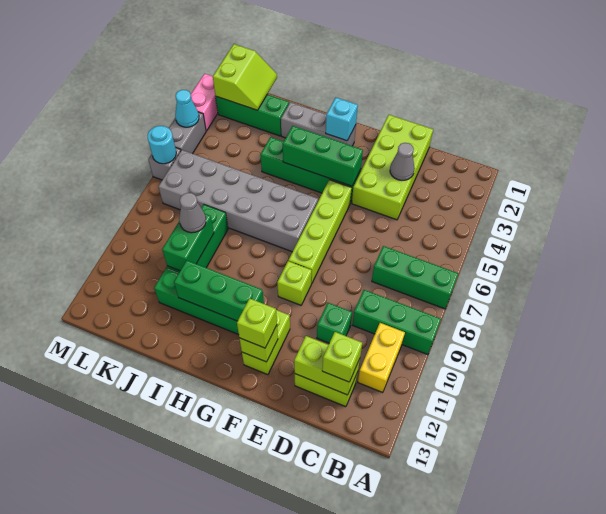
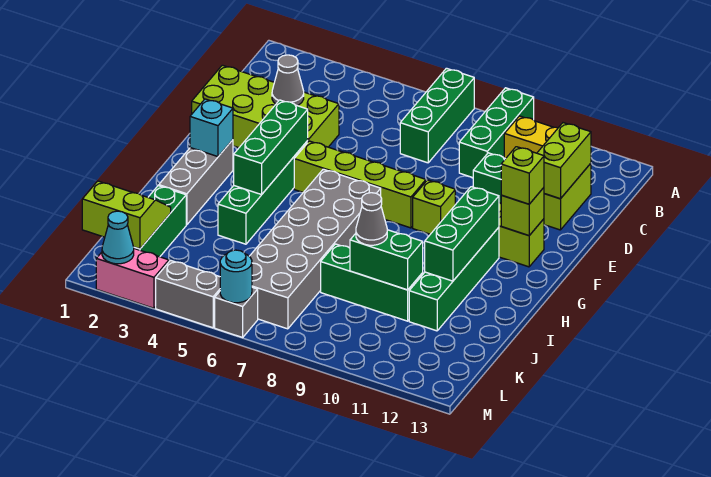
lime brick C12 level 3 -> none
cyan cone M4 level 2 -> cyan cone M2 level 2

